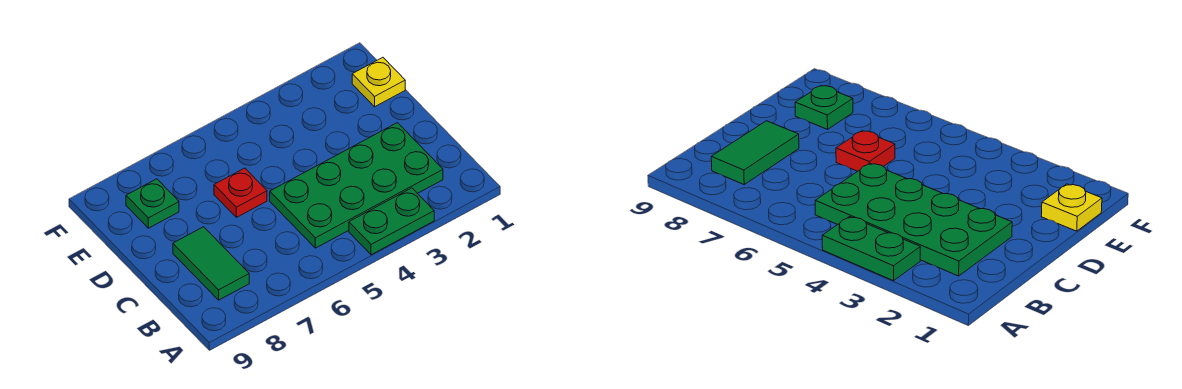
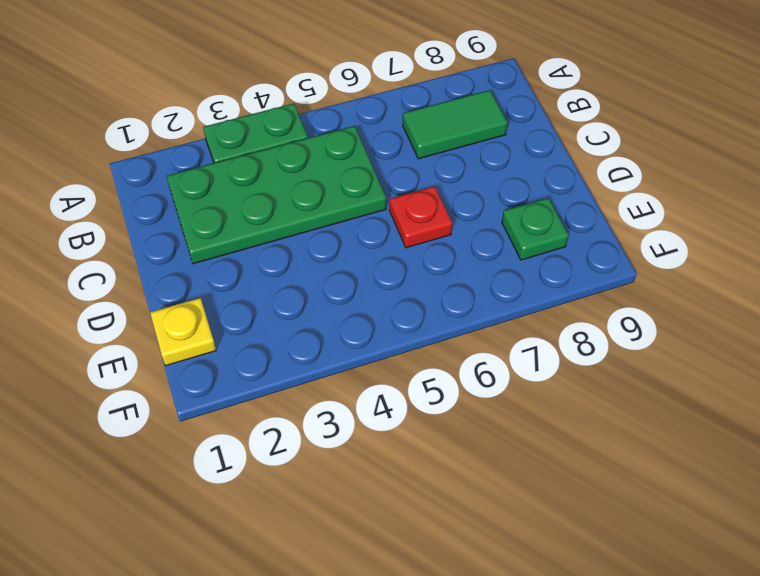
green tile B8:C8 level 1 -> green tile B7:B8 level 1

